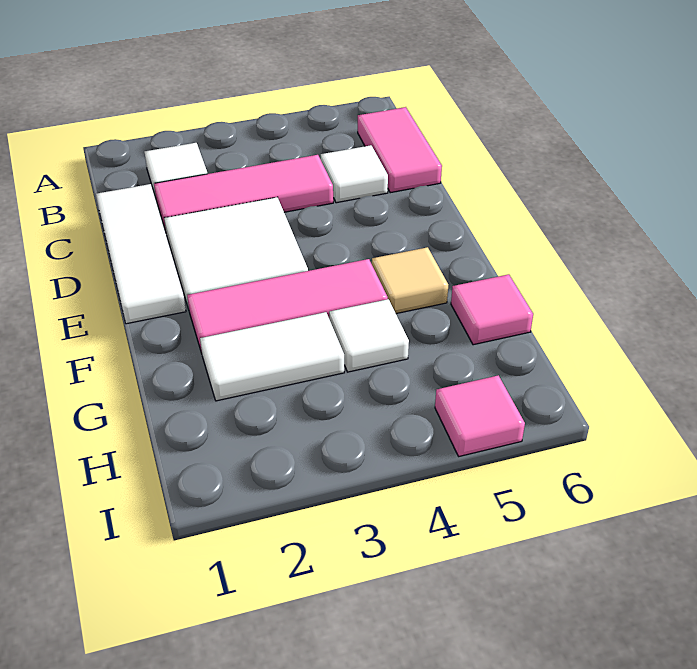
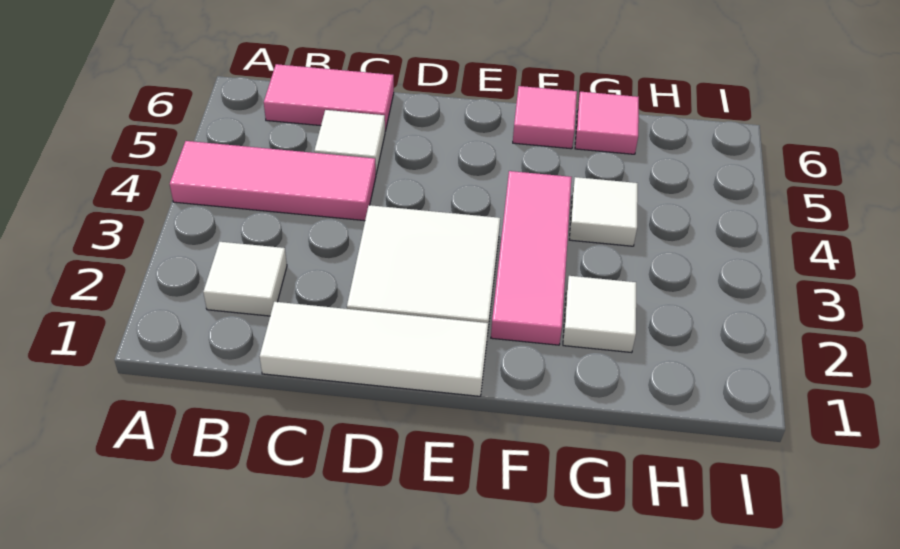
pink tile C2:C4 level 1 -> pink tile A4:C4 level 1
tan tile F5 level 1 -> none
white tile G2:G3 level 1 -> white tile G2 level 1
pink tile I5 level 1 -> pink tile F6 level 1

